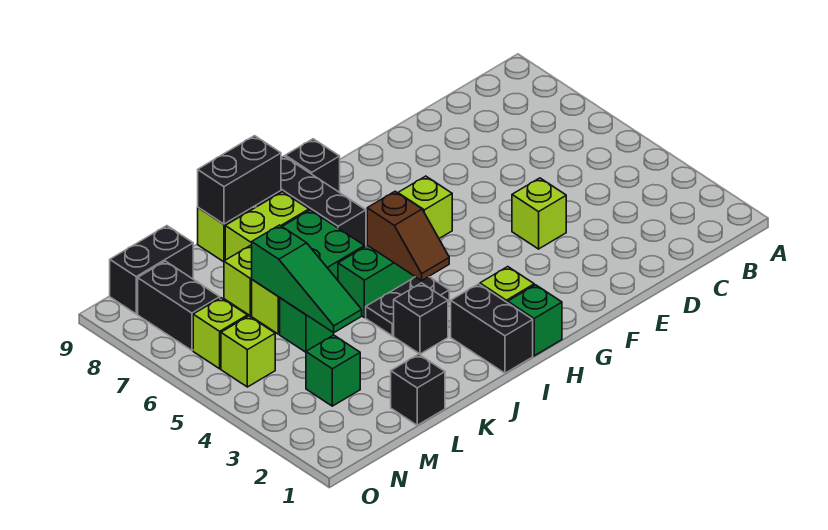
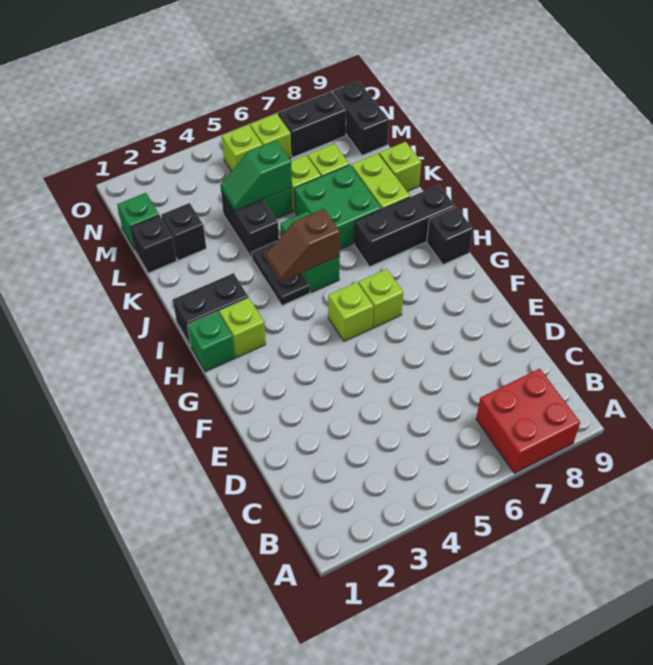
none -> red brick A7:B8 level 1
lime brick E4 level 1 -> lime brick G5 level 1
black brick J3 level 1 -> black brick L2 level 1
black brick J9:K9 level 2 -> black brick K4:L4 level 1
green slope L4:L6 level 2 top 6 -> green slope L4:L5 level 2 top 5
green brick M3 level 1 -> green brick M1 level 1

